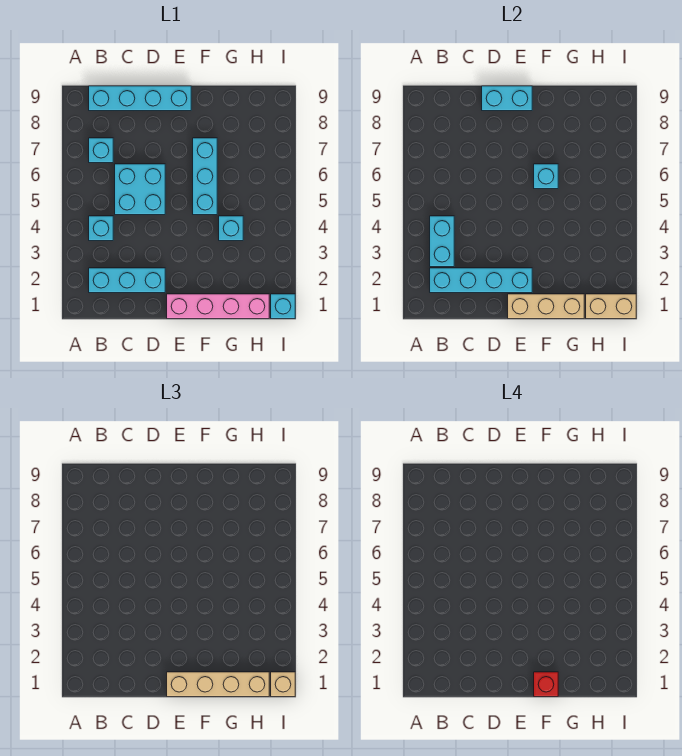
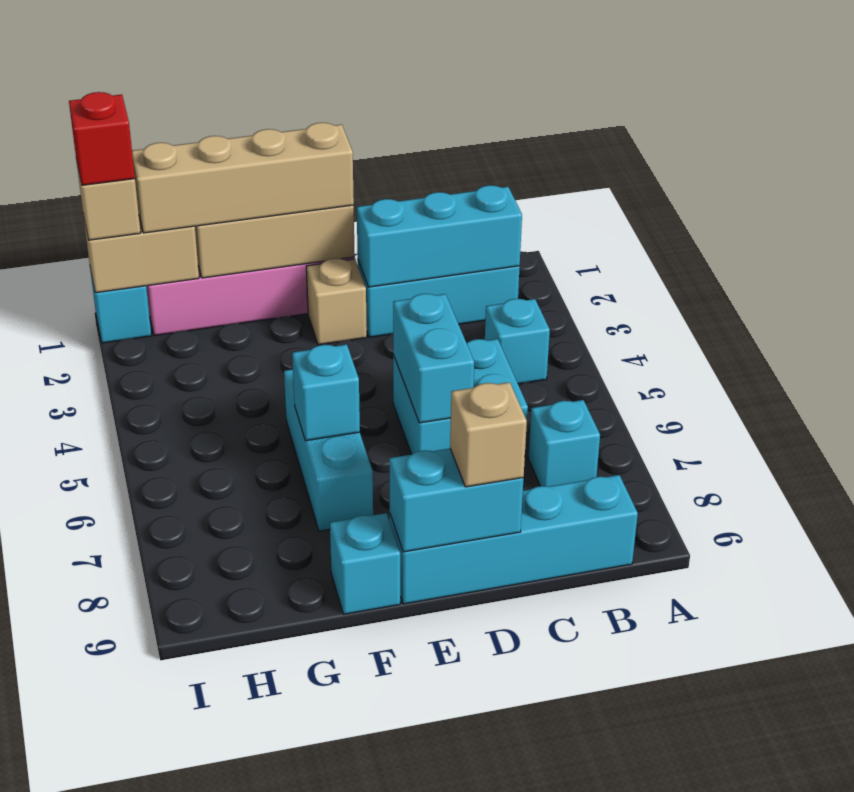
cyan brick B2:E2 level 2 -> cyan brick B2:D2 level 2
cyan brick B3:B4 level 2 -> cyan brick D5:D6 level 2
none -> tan brick D9 level 3
none -> tan brick E2 level 1
red brick F1 level 4 -> red brick I1 level 4
cyan brick G4 level 1 -> cyan brick F9 level 1

